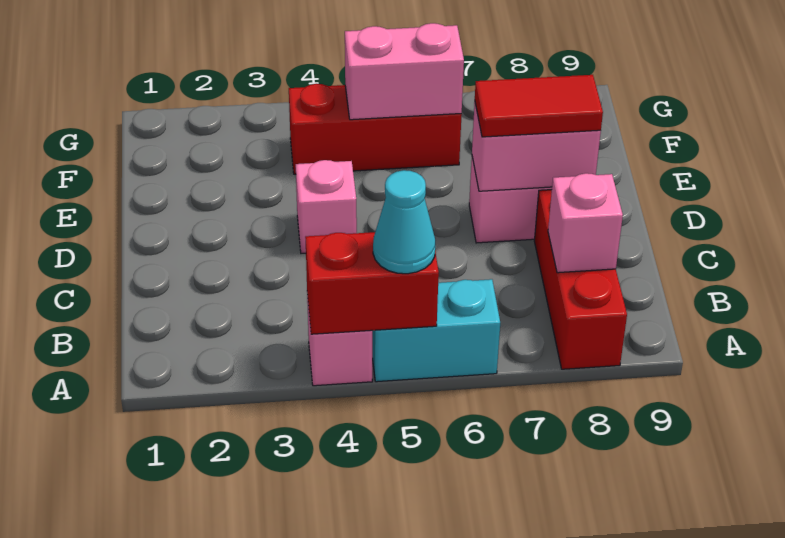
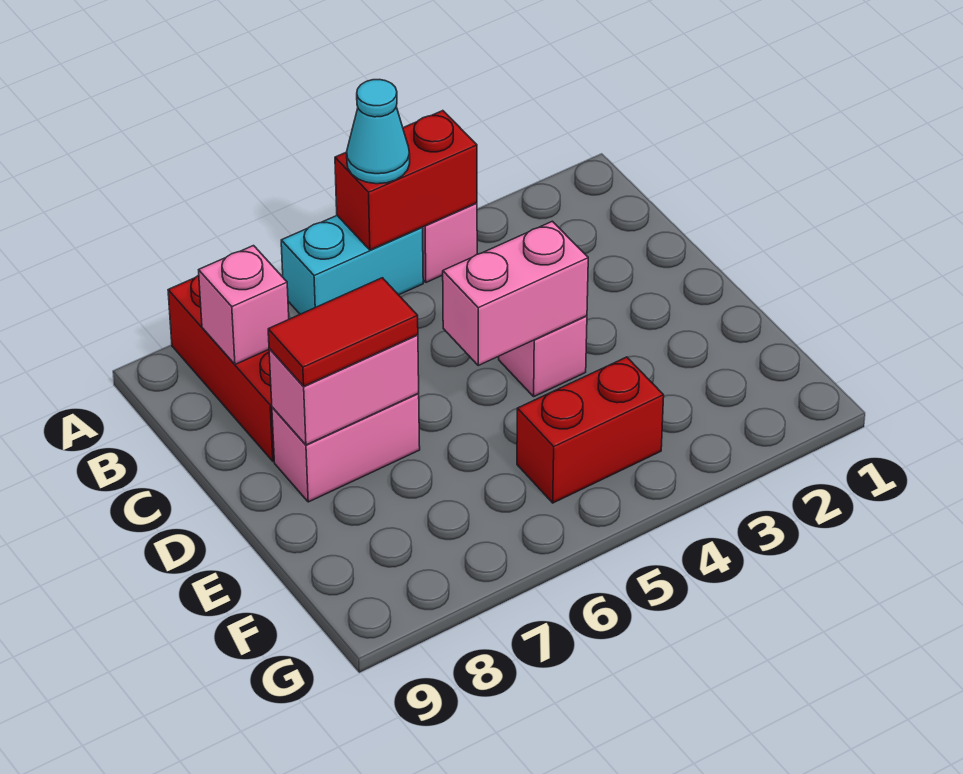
red brick F4:F6 level 1 -> red brick F4:F5 level 1
pink brick F5:F6 level 2 -> pink brick D4:D5 level 2

